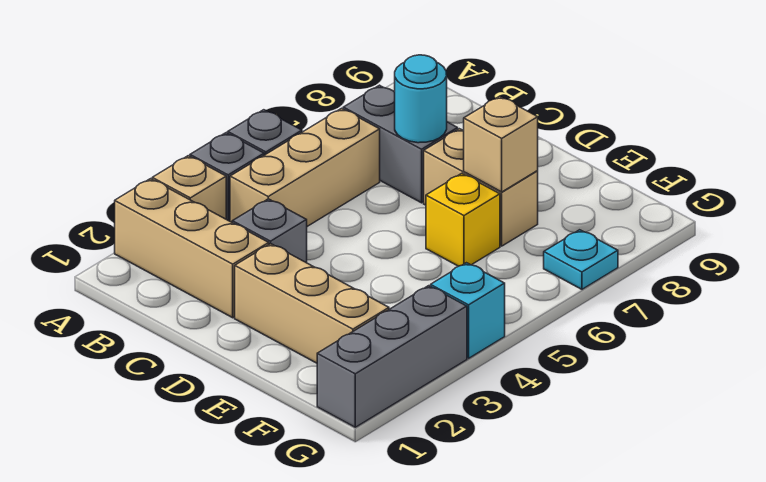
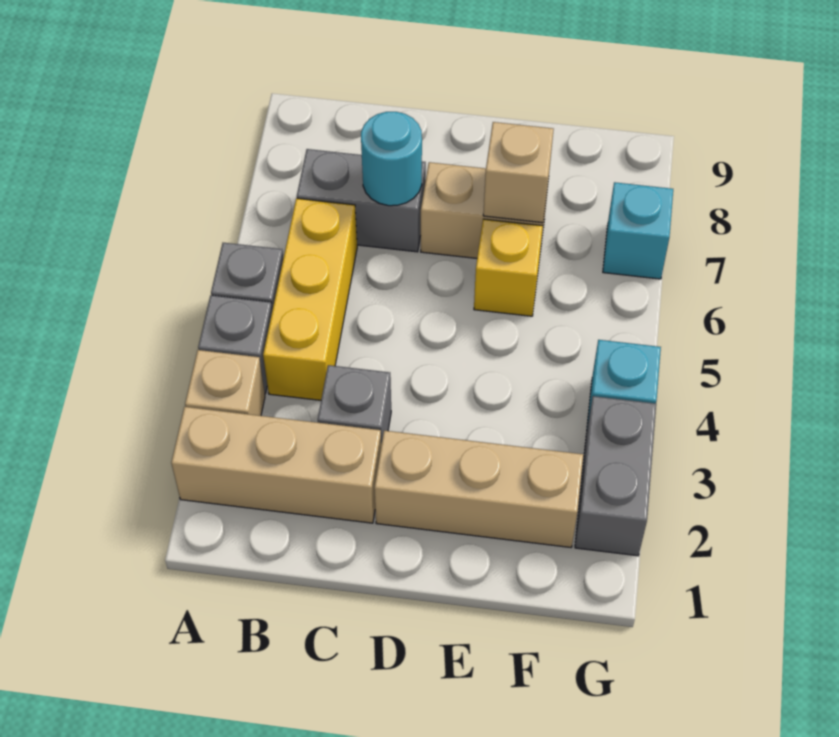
tan brick B4:B6 level 1 -> yellow brick B4:B6 level 1
grey brick G1:G3 level 1 -> grey brick G2:G3 level 1
cyan plate G7 level 1 -> cyan brick G7 level 1

